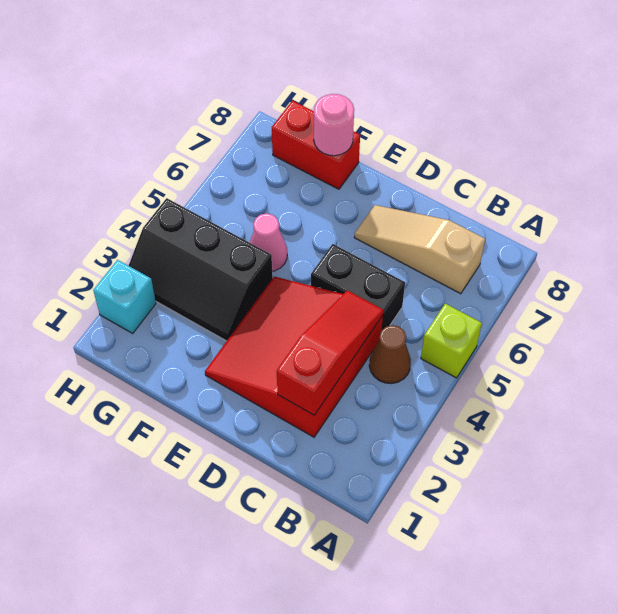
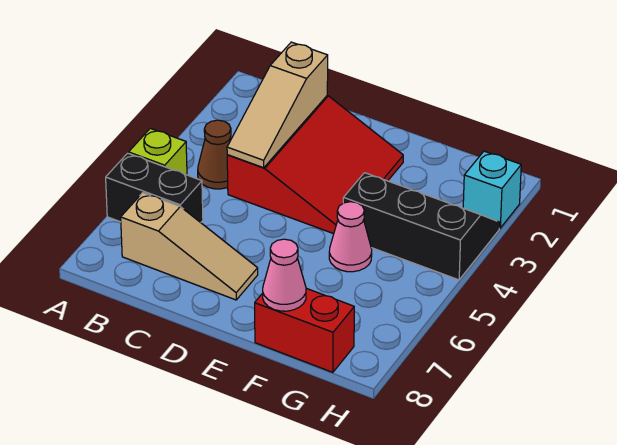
red slope C2:C4 level 2 top 2 -> tan slope C2:C4 level 2 top 2
black brick C5:D5 level 1 -> black brick A6:B6 level 1
pink round brick F8 level 2 -> pink cone F8 level 2

